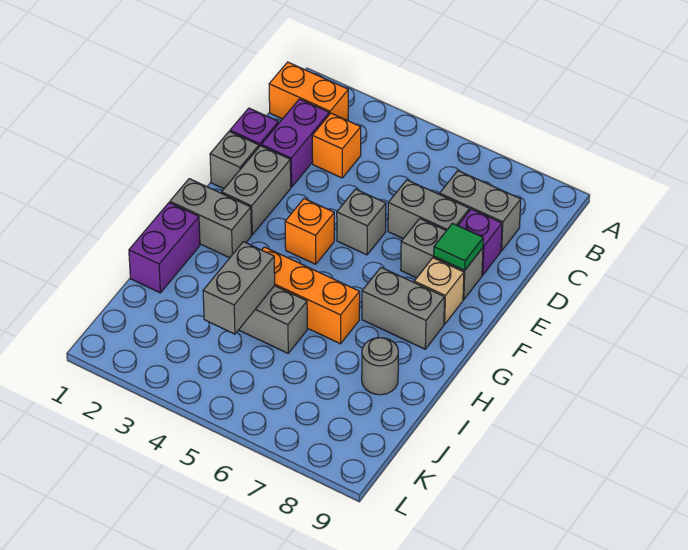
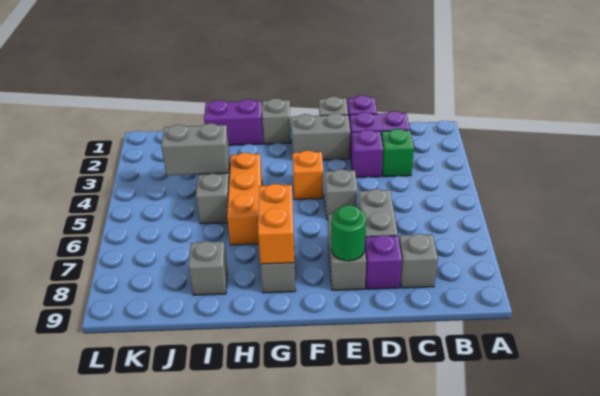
orange brick B1:B2 level 1 -> orange brick G7:G8 level 2
orange brick C3 level 1 -> green brick C3 level 1
grey brick C7:C8 level 1 -> grey brick C8 level 1
none -> purple brick D3 level 1
green tile E8 level 2 -> green round brick E8 level 2
tan brick F8 level 1 -> none
grey brick G1:G2 level 1 -> grey brick G1 level 1
grey round brick I8 level 1 -> grey brick I8 level 1

